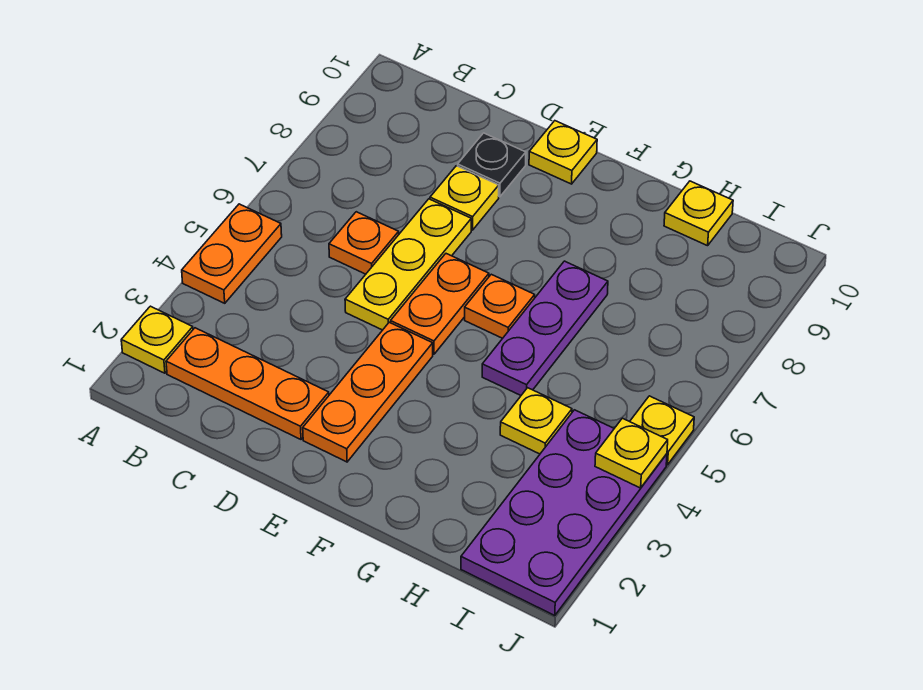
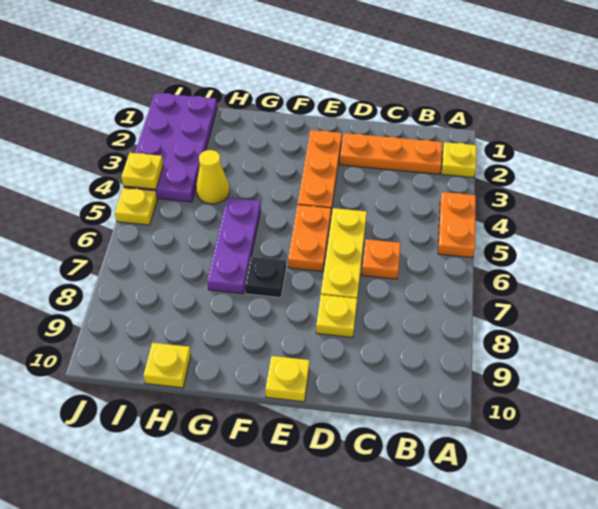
black plate D9 level 1 -> black plate F7 level 1
orange plate F6 level 1 -> none
yellow plate H4 level 1 -> yellow cone H4 level 1

